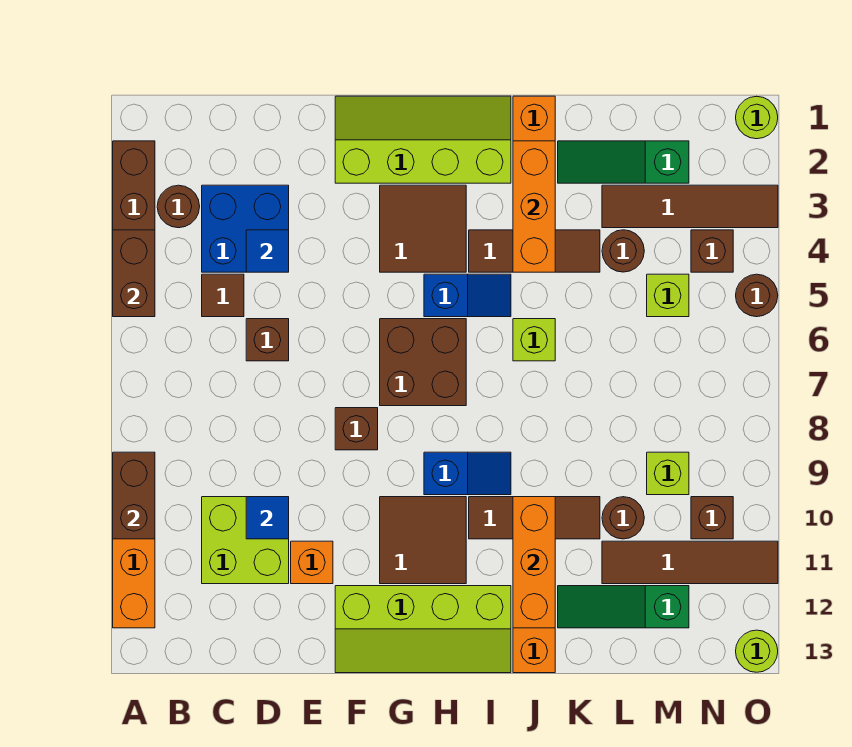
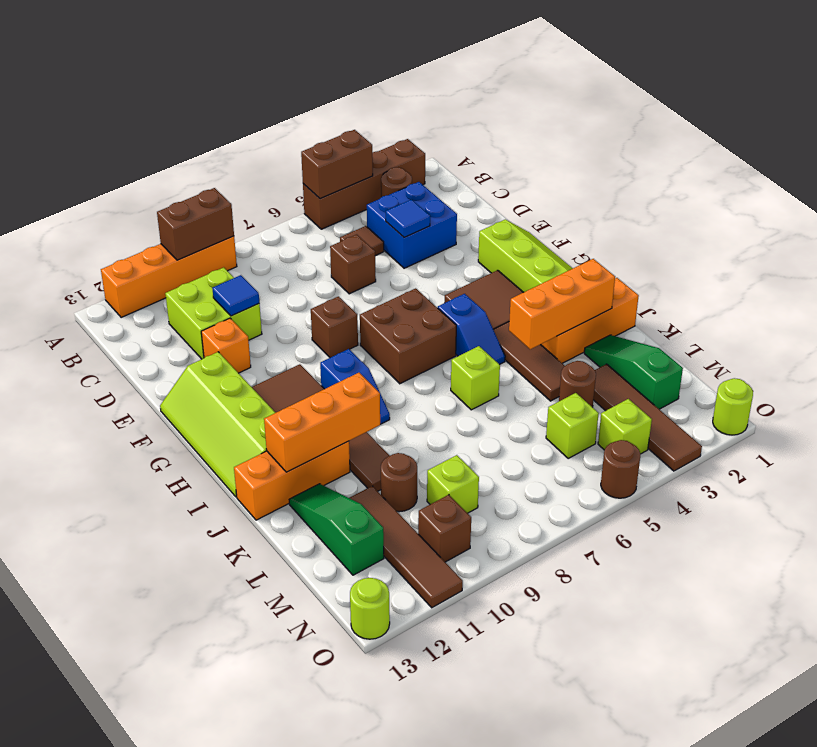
brown brick N4 level 1 -> lime brick N4 level 1

